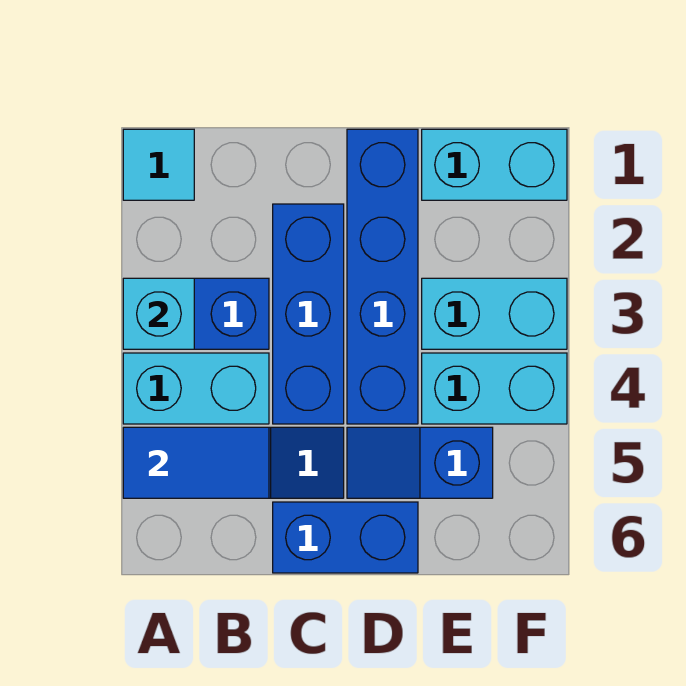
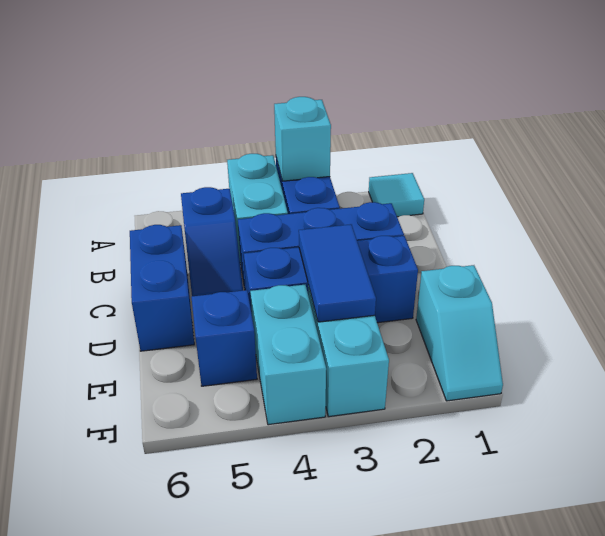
blue tile A5:B5 level 2 -> blue tile D3:E3 level 2
blue brick D1:D4 level 1 -> blue brick D2:D4 level 1
cyan brick E1:F1 level 1 -> cyan slope E1:F1 level 1 top E

